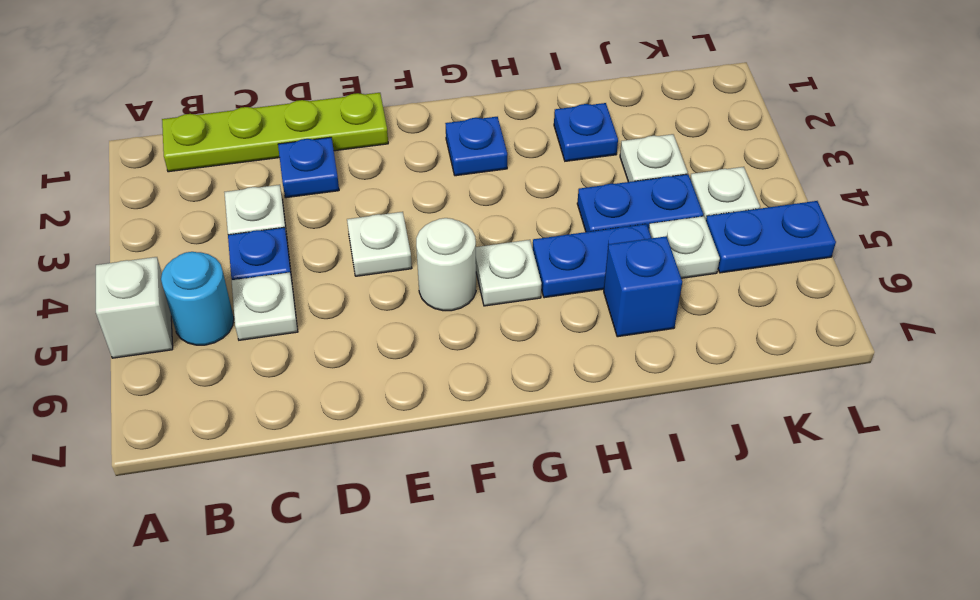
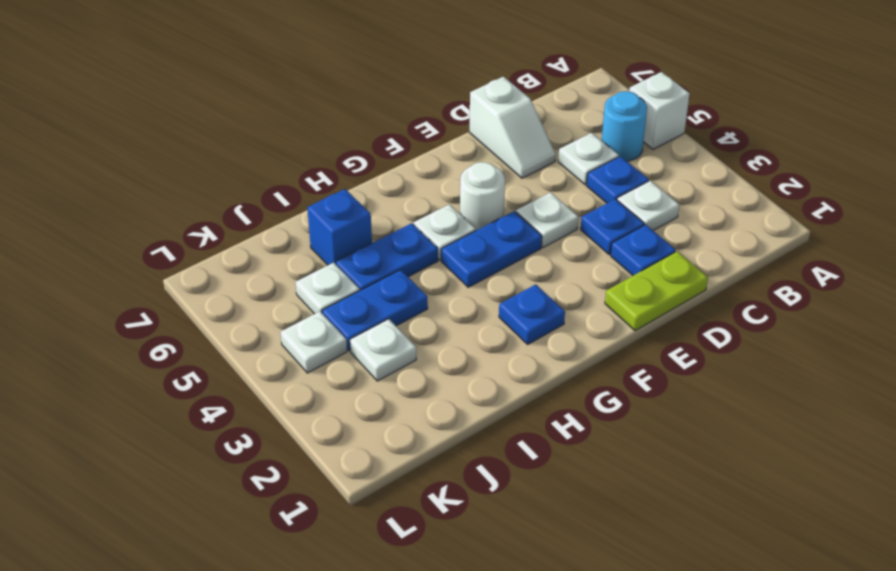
lime plate B1:E1 level 1 -> lime plate D1:E1 level 1
none -> white slope D6:D7 level 1 top 7
blue plate I2 level 1 -> blue plate D3 level 1
blue plate K5:L5 level 1 -> blue plate F4:G4 level 1

